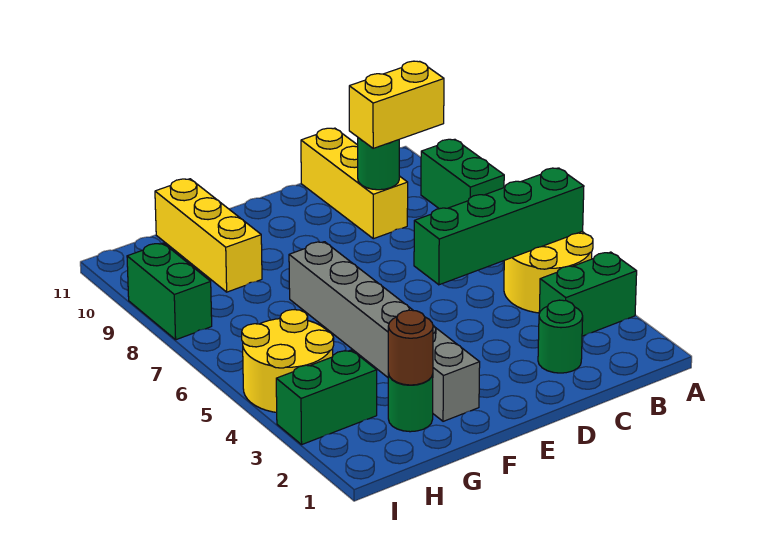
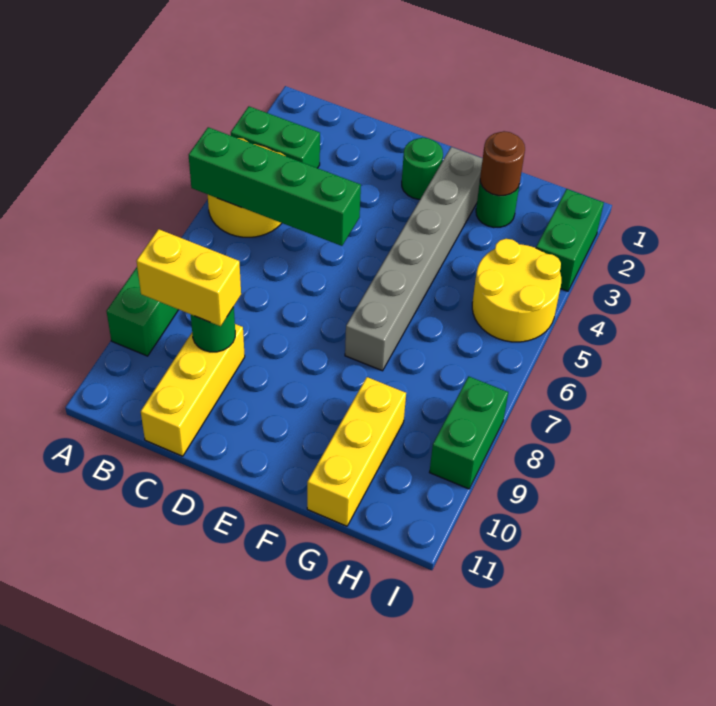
green round brick C2 level 1 -> green round brick E2 level 1
green brick H3:I3 level 1 -> green brick I2:I3 level 1

